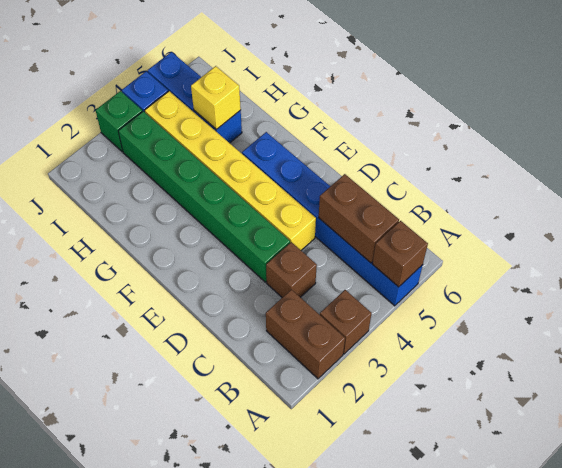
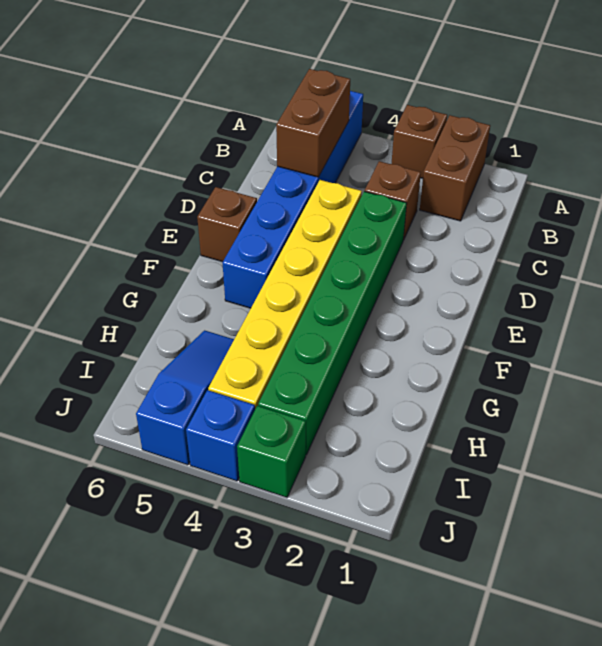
brown brick A5 level 2 -> brown brick E6 level 1
blue brick H5:J5 level 1 -> blue slope H5:J5 level 1 top J
yellow brick H5 level 2 -> none

